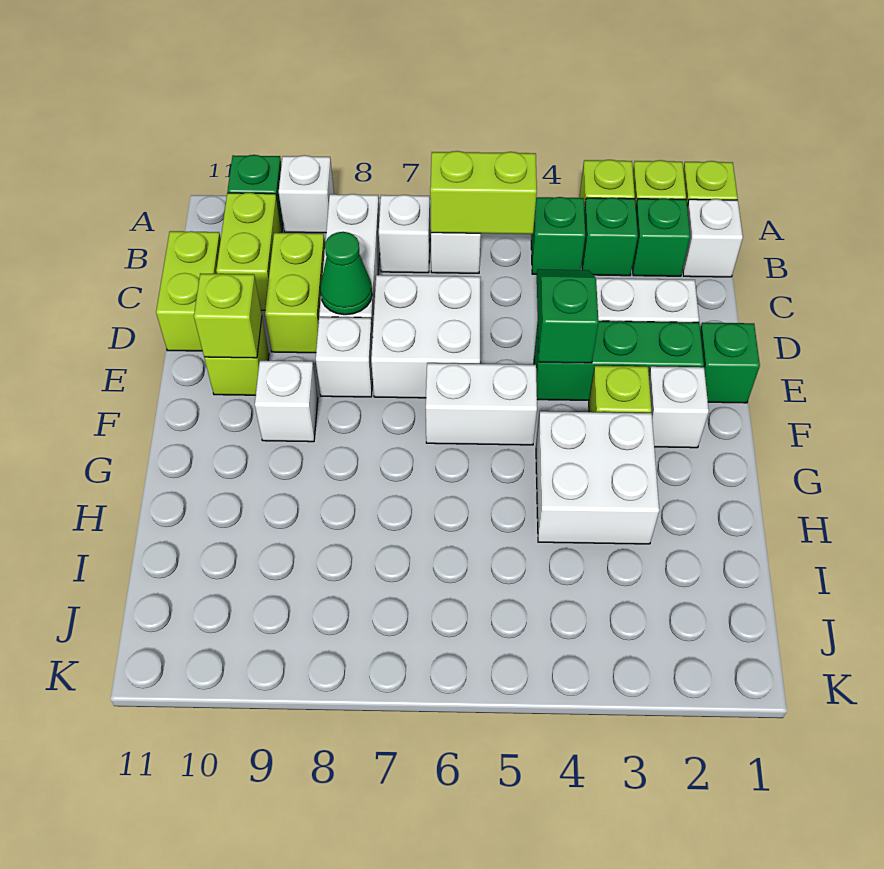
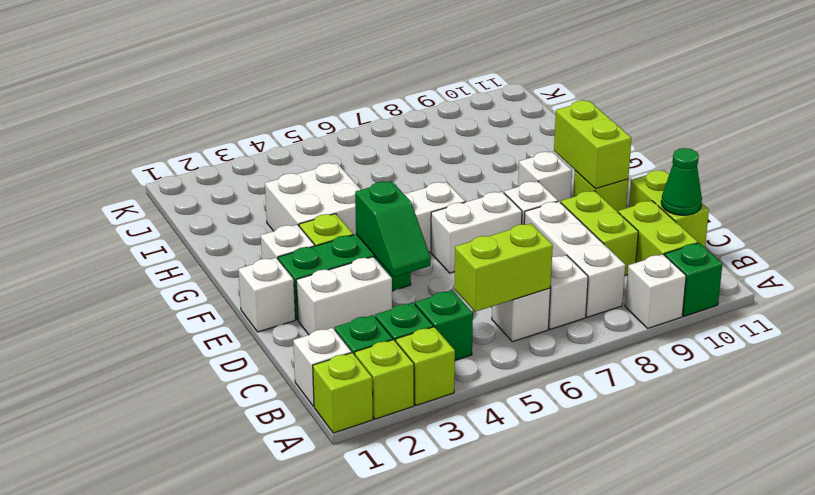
white brick D6:E7 level 1 -> white brick E6:E7 level 1
green cone D8 level 2 -> green cone C11 level 2
green brick E1 level 1 -> white brick E1 level 1
lime brick E10 level 2 -> lime brick E10:F10 level 2

